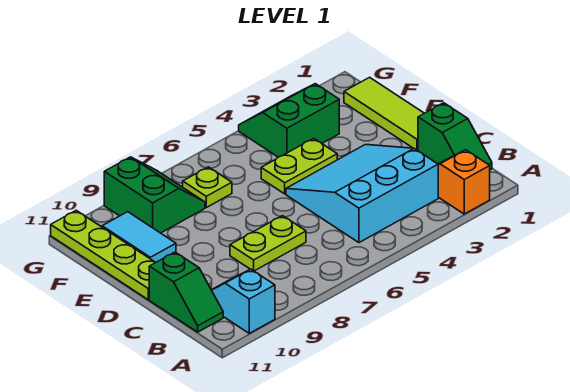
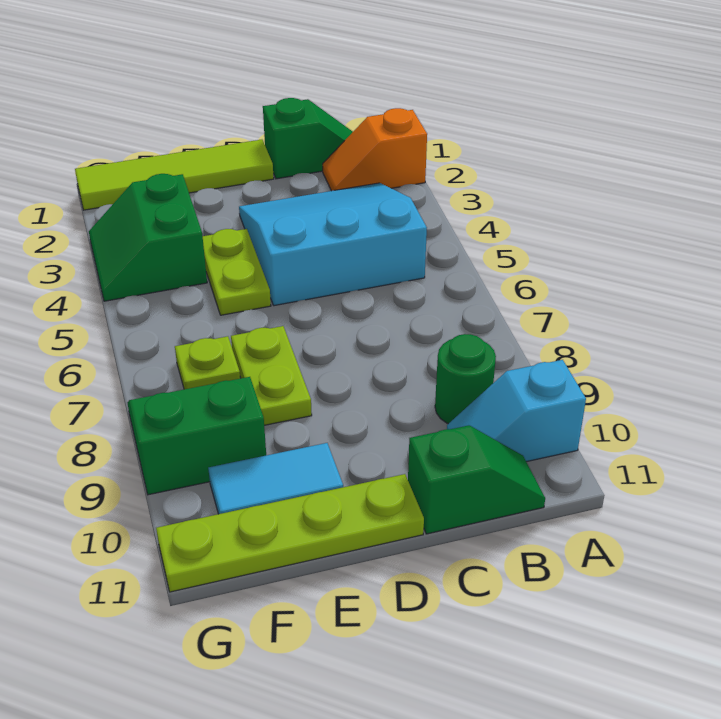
cyan slope B3:D5 level 1 top B -> cyan slope B3:D5 level 1 top 5
none -> green round brick B9 level 1
lime plate C7:C8 level 1 -> lime plate E7:E8 level 1
lime tile D1:F1 level 1 -> lime tile D1:G1 level 1

